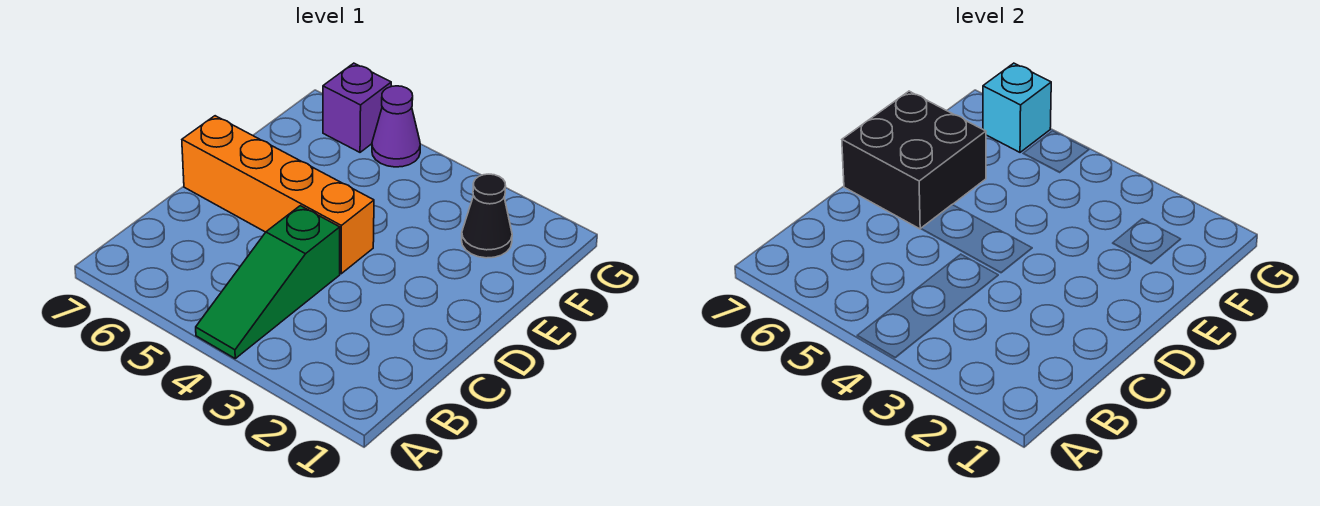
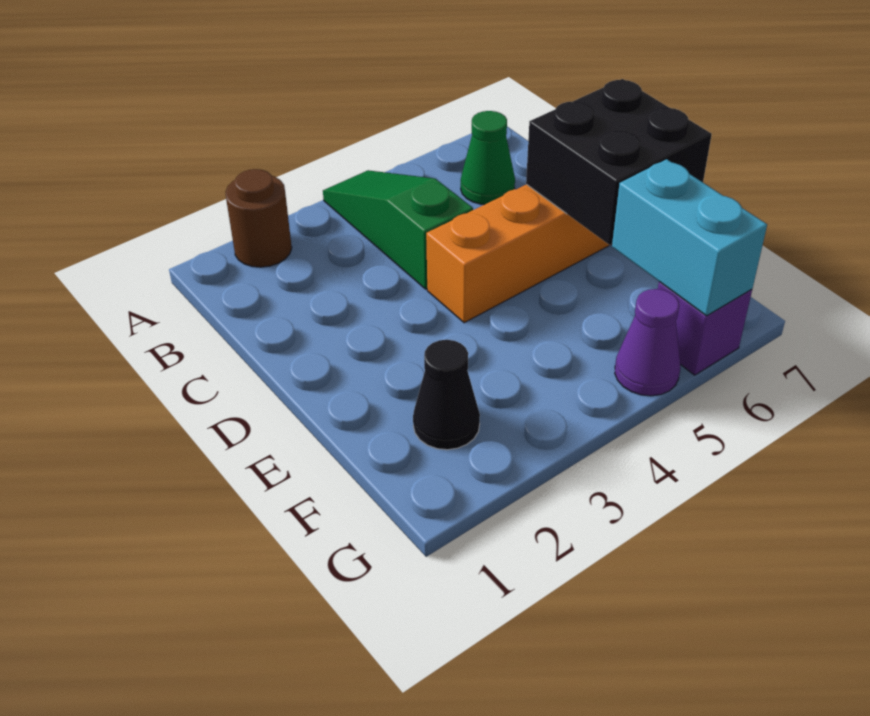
none -> brown round brick A2 level 1
none -> green cone B6 level 1
cyan brick G6 level 2 -> cyan brick F6:G6 level 2

